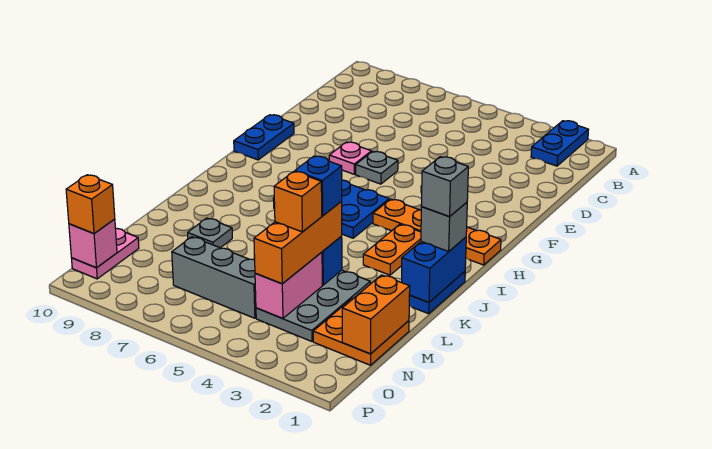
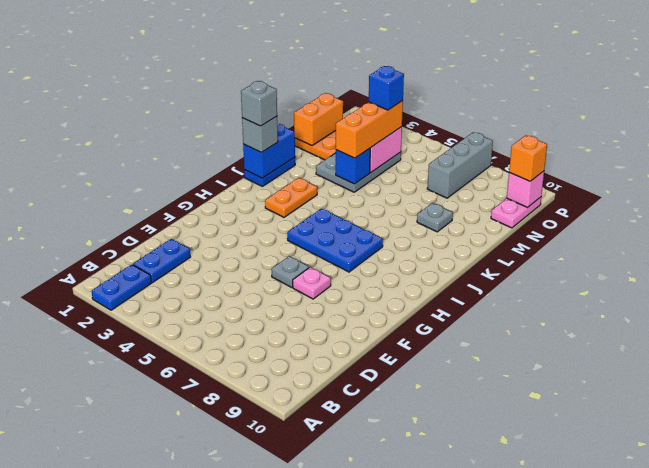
blue plate F10:G10 level 1 -> blue plate C2:D2 level 1
orange plate H1:H4 level 1 -> none
blue brick L4 level 4 -> blue brick N4 level 4
orange brick M4 level 4 -> none
grey brick N5:N7 level 1 -> grey brick N7:P7 level 1

